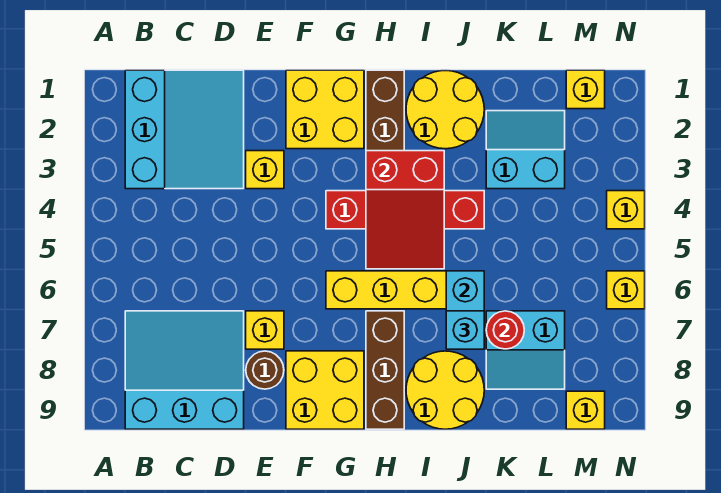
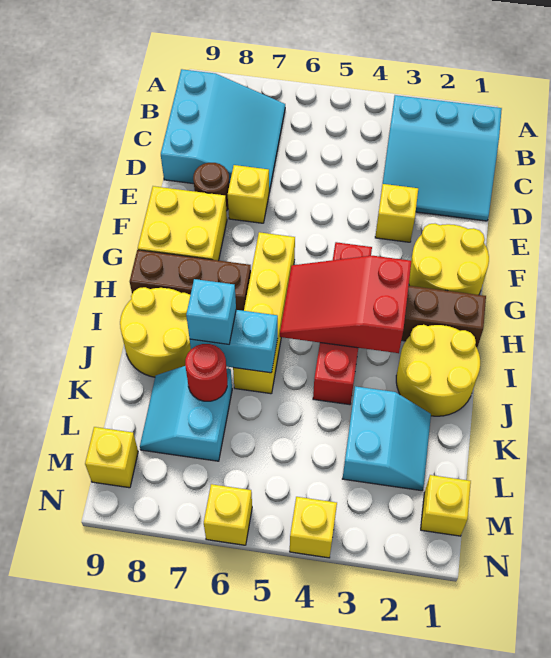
yellow brick F1:G2 level 1 -> yellow round brick F1:G2 level 1

